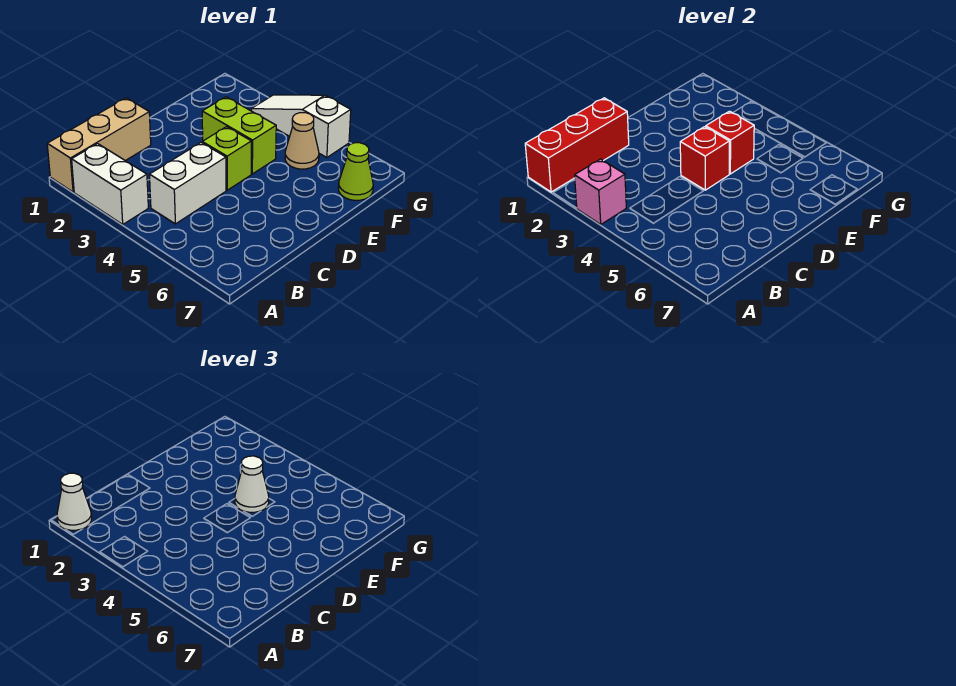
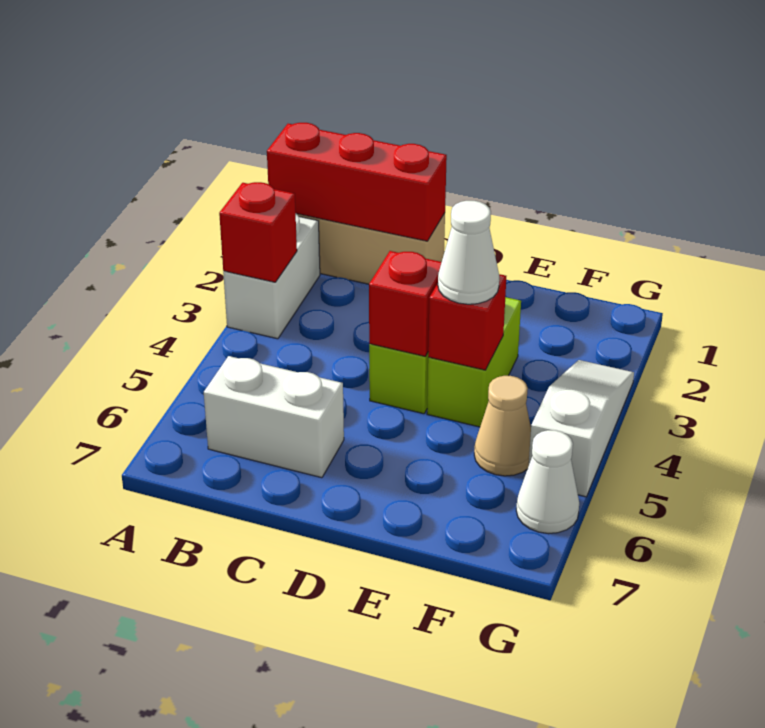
white cone A1 level 3 -> white cone G6 level 1
pink brick A3 level 2 -> red brick A3 level 2
white brick B4:C4 level 1 -> white brick B6:C6 level 1
lime cone F7 level 1 -> none

